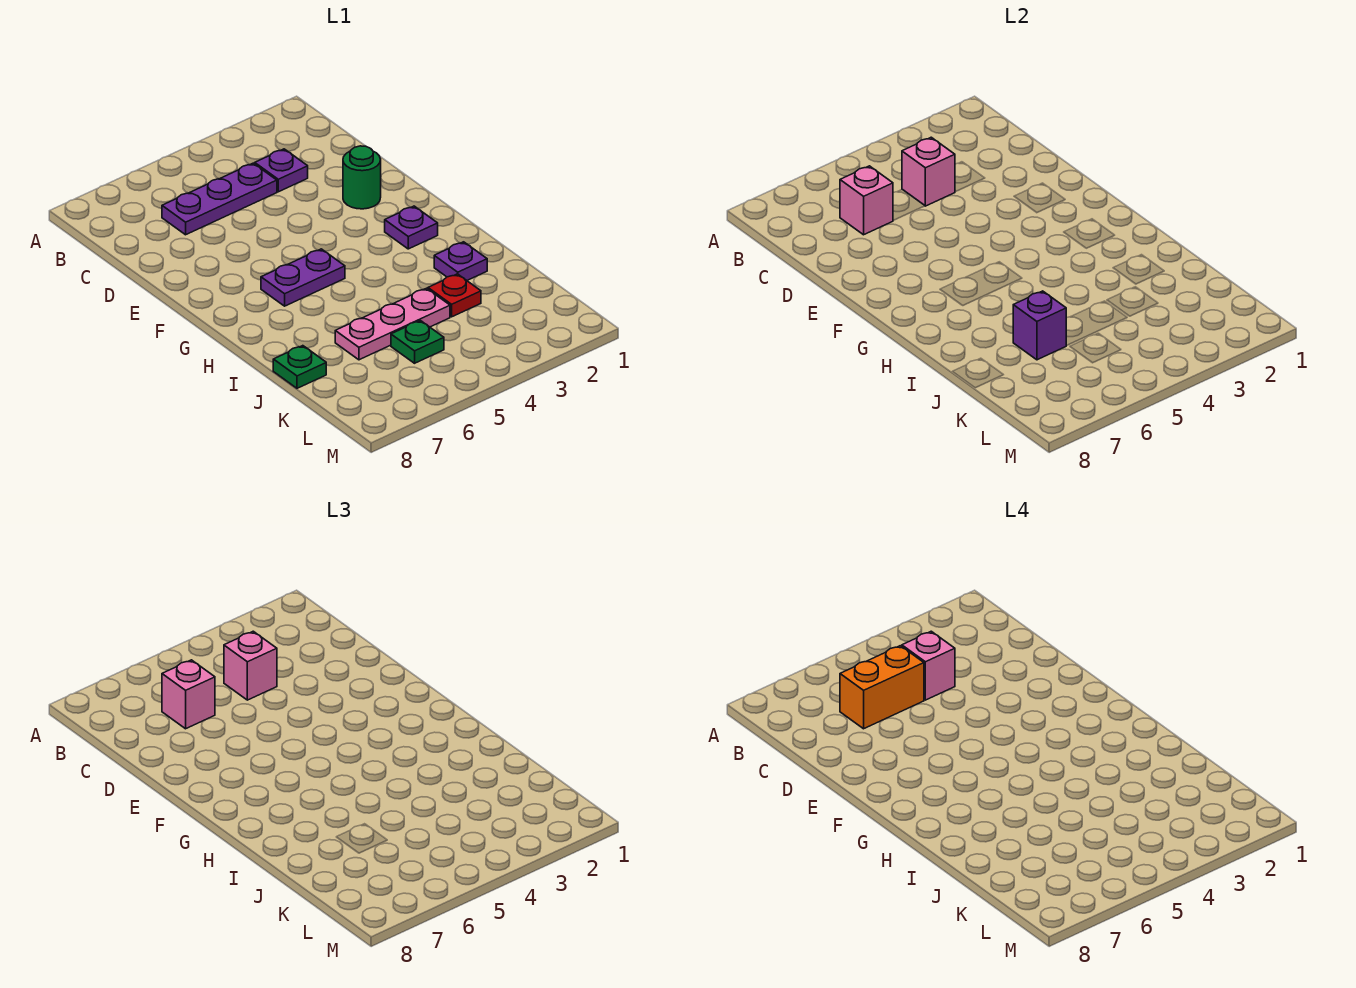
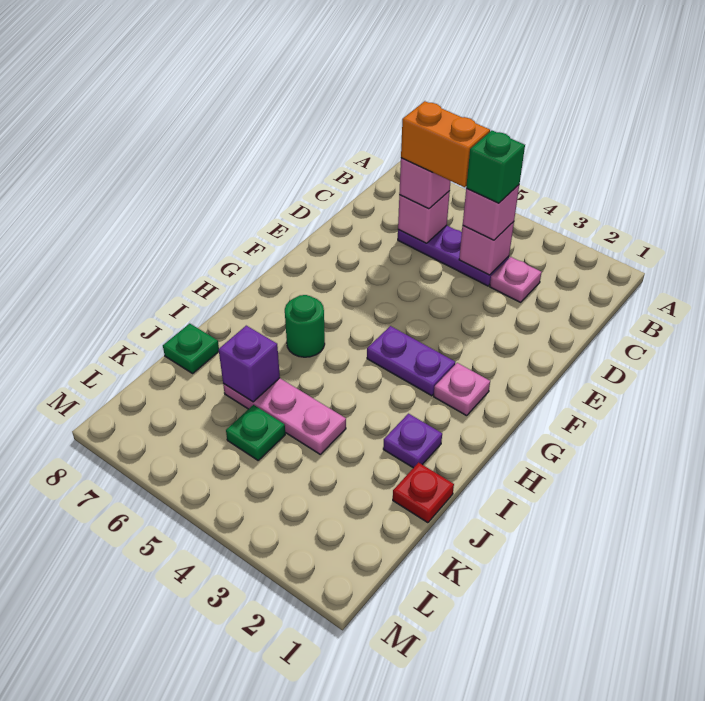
purple plate C3 level 1 -> pink plate C3 level 1
pink brick C4 level 4 -> green brick C4 level 4
green round brick E2 level 1 -> green round brick H6 level 1
purple plate G2 level 1 -> pink plate G2 level 1
purple plate G5:G6 level 1 -> purple plate G3:G4 level 1
red plate J3 level 1 -> red plate J1 level 1

